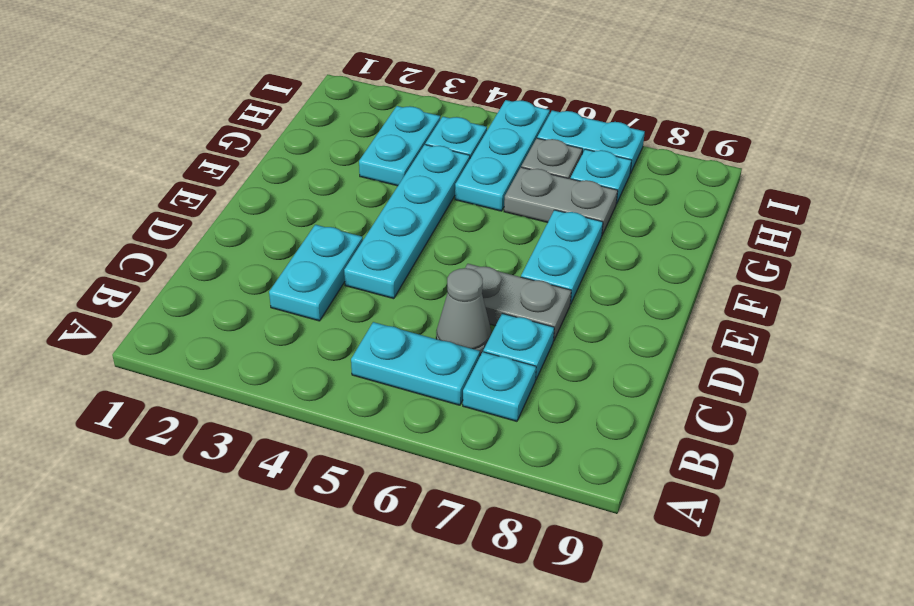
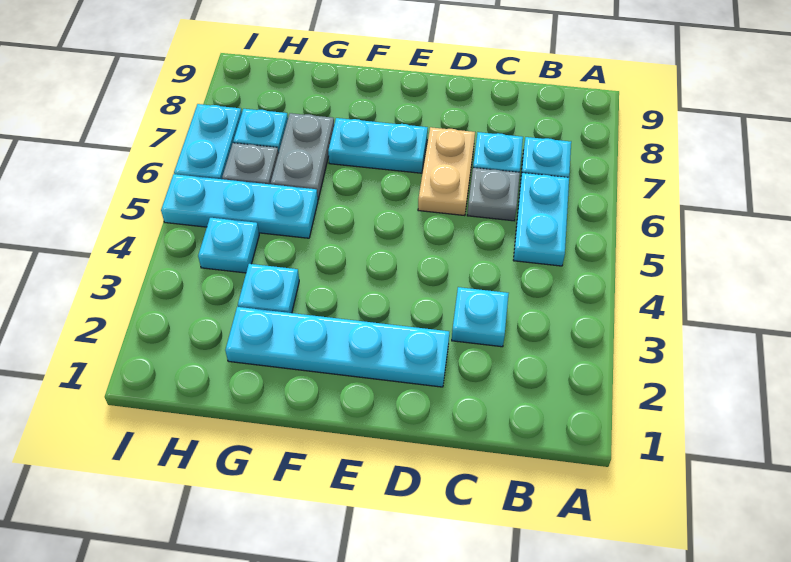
cyan plate C3:D3 level 1 -> cyan plate C3 level 1
grey cone C6 level 1 -> grey plate C6 level 1
cyan plate D4:G4 level 1 -> cyan plate D2:G2 level 1
grey plate D6:D7 level 1 -> tan plate D6:D7 level 1
cyan plate G3:H3 level 1 -> cyan plate G3 level 1

